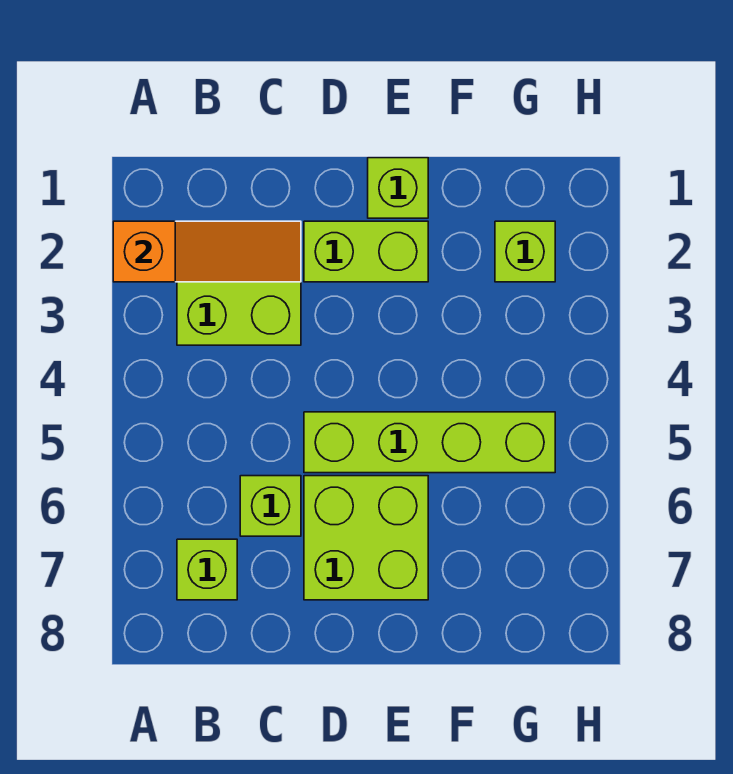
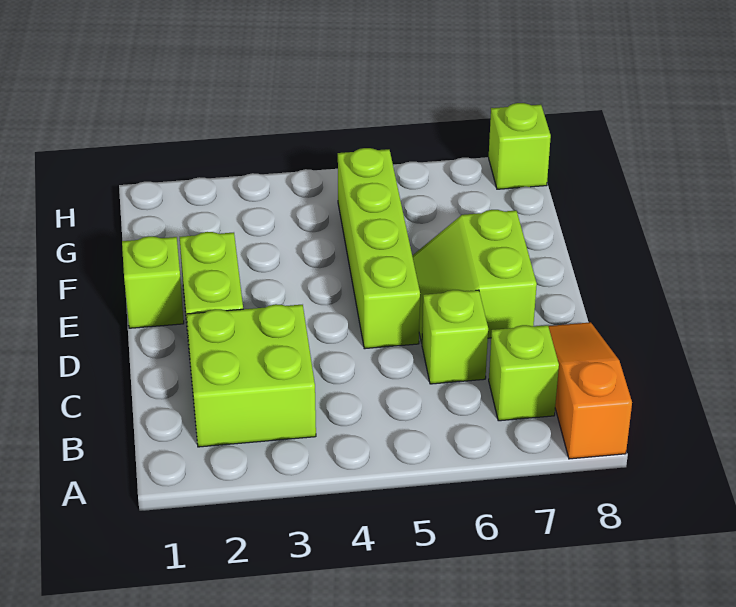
orange slope A2:C2 level 2 top A -> orange slope A8:C8 level 1 top A
lime brick D6:E7 level 1 -> lime slope D6:E7 level 1 top 7
lime brick G2 level 1 -> lime brick H8 level 1

